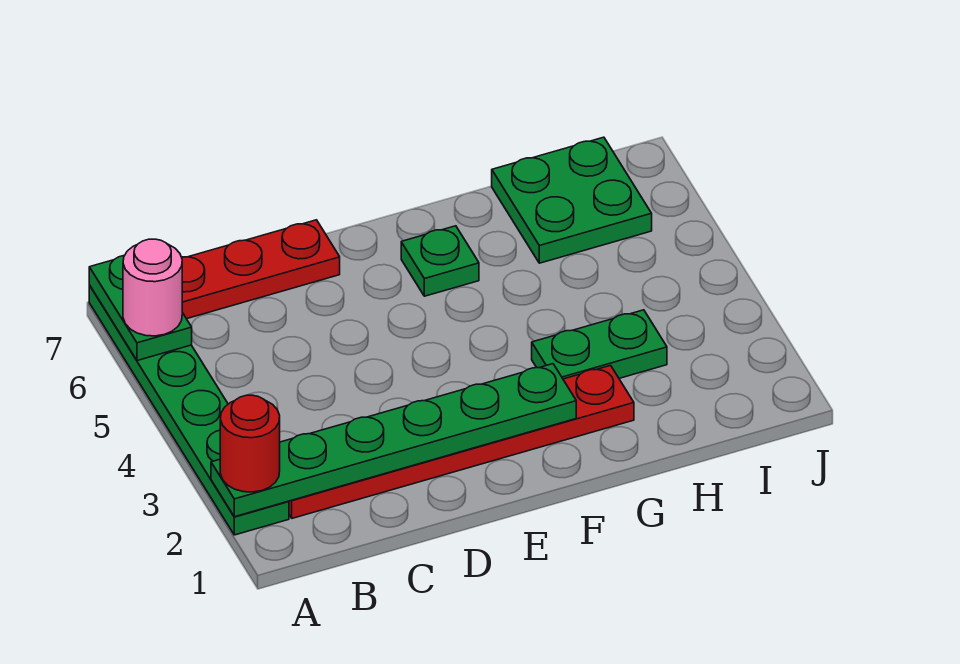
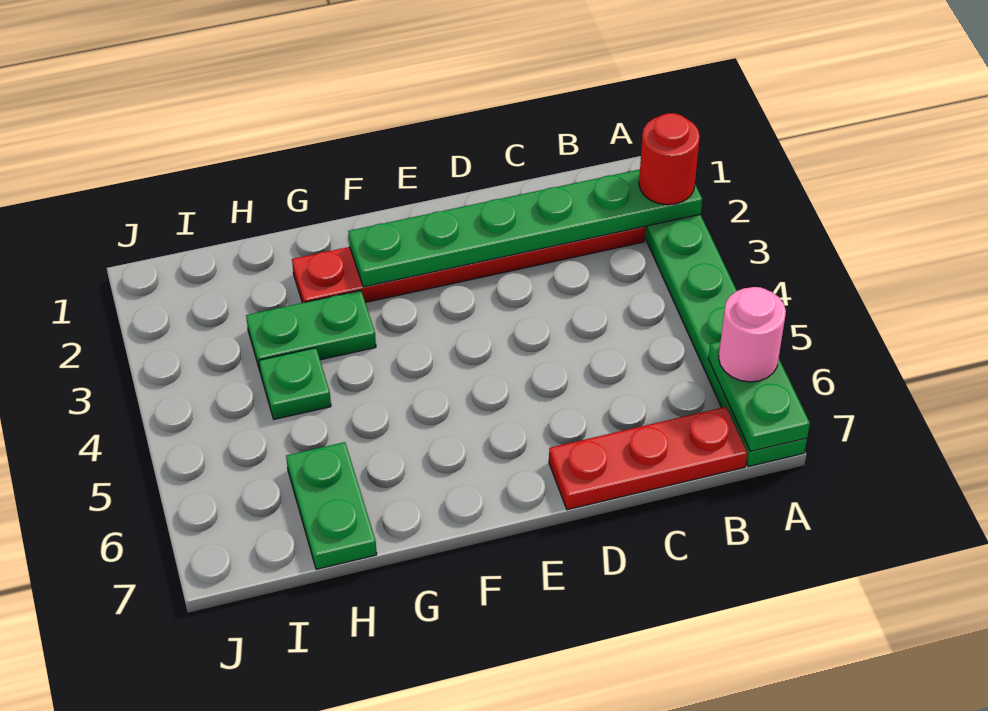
green plate F6 level 1 -> green plate H4 level 1
green plate H6:I7 level 1 -> green plate H6:H7 level 1

